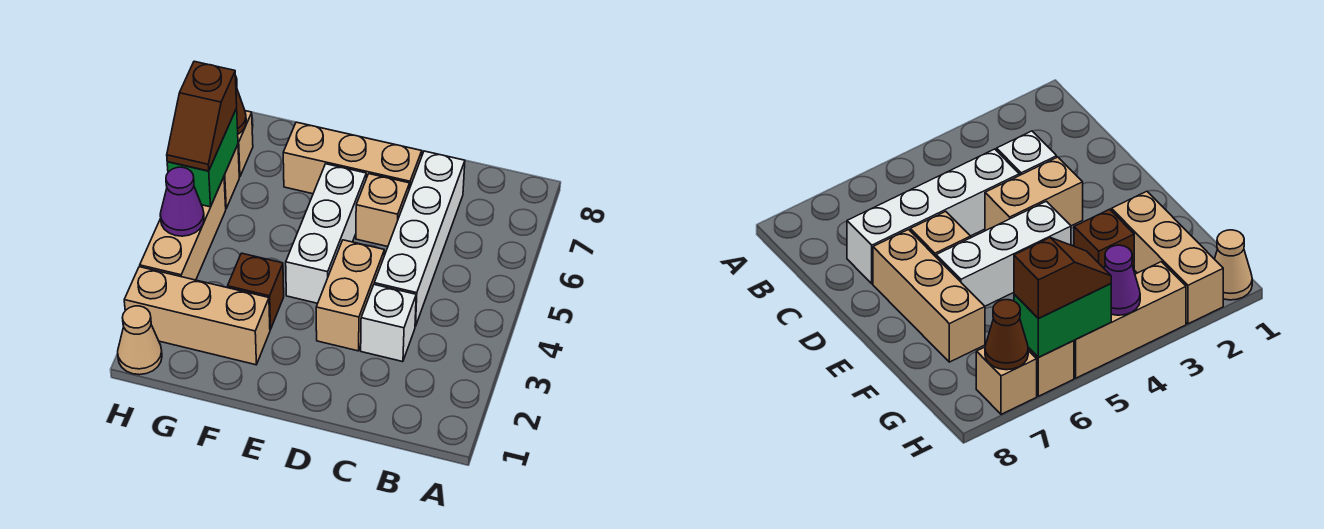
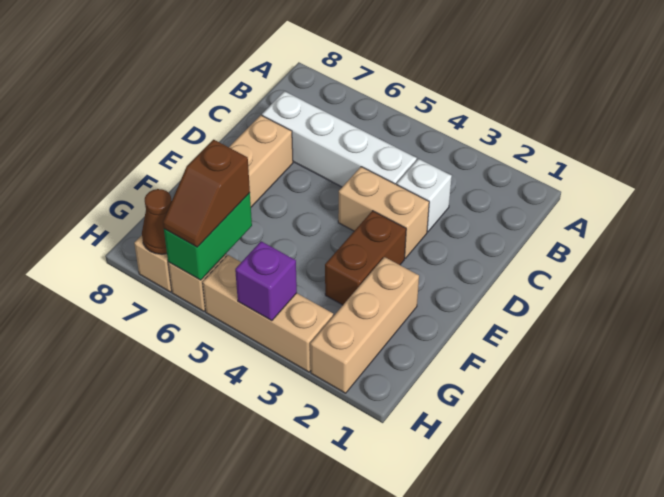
tan brick D6 level 1 -> none
white brick E4:E6 level 1 -> none
brown brick F3 level 1 -> brown brick E3:F3 level 1
tan cone H1 level 1 -> none
purple cone H4 level 2 -> purple brick H4 level 2
green brick H5:H6 level 2 -> green brick G6:H6 level 2
brown slope H5:H6 level 3 top 6 -> brown slope G6:H6 level 3 top G

